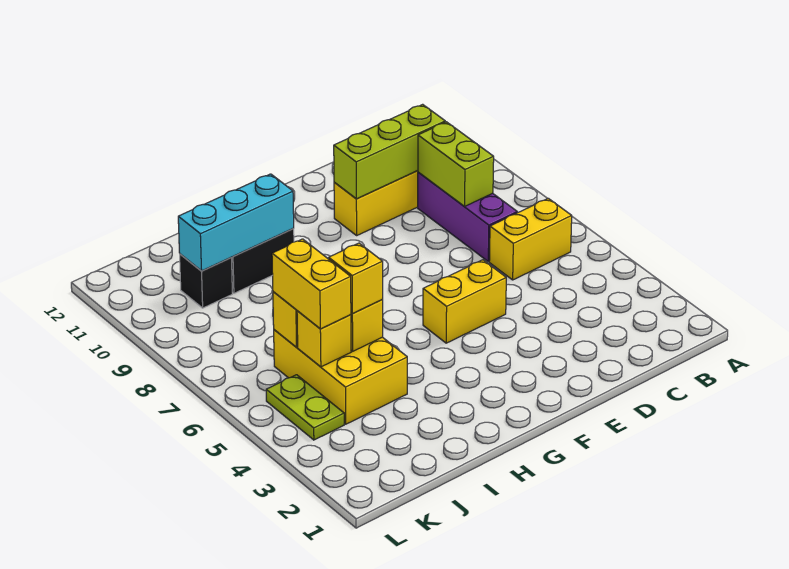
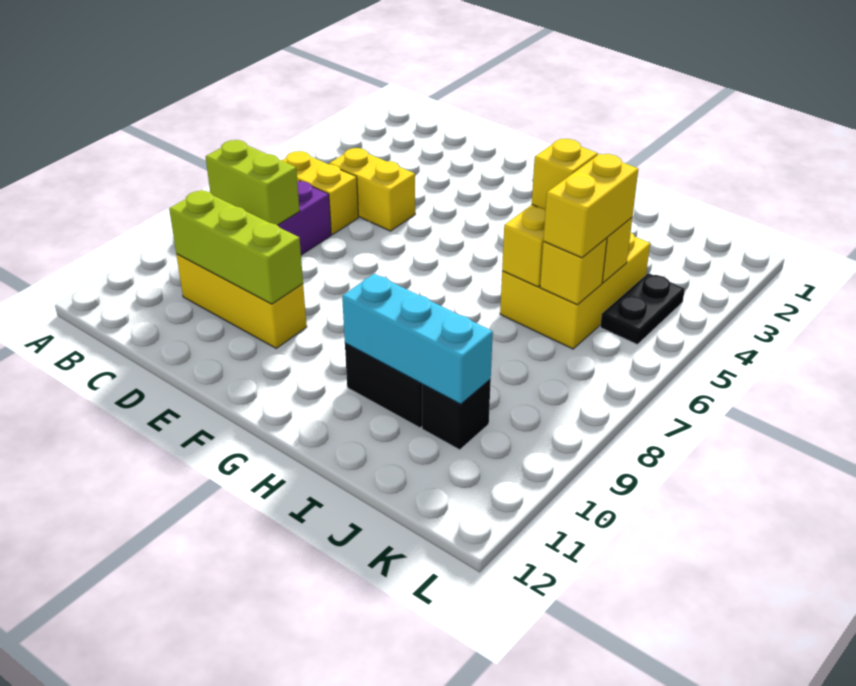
lime brick C8:C9 level 2 -> lime brick B8:C8 level 2
yellow brick E5:F5 level 1 -> yellow brick C5:D5 level 1
lime plate K4:K5 level 1 -> black plate K4:K5 level 1

